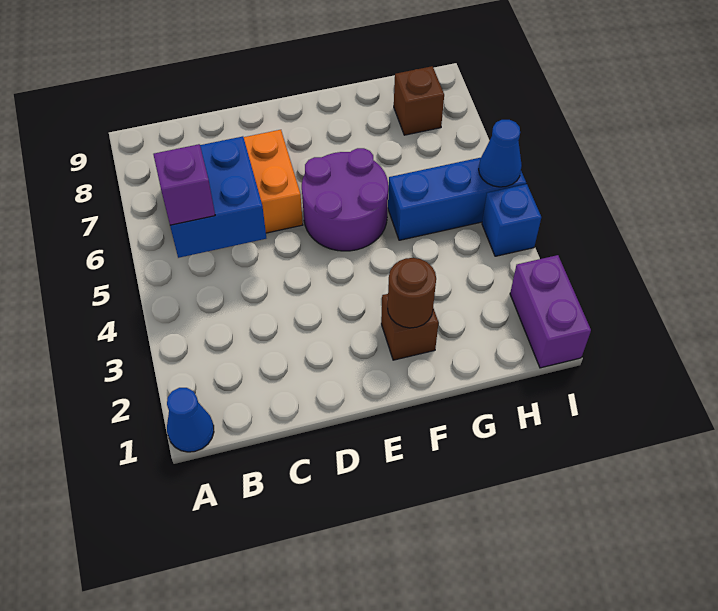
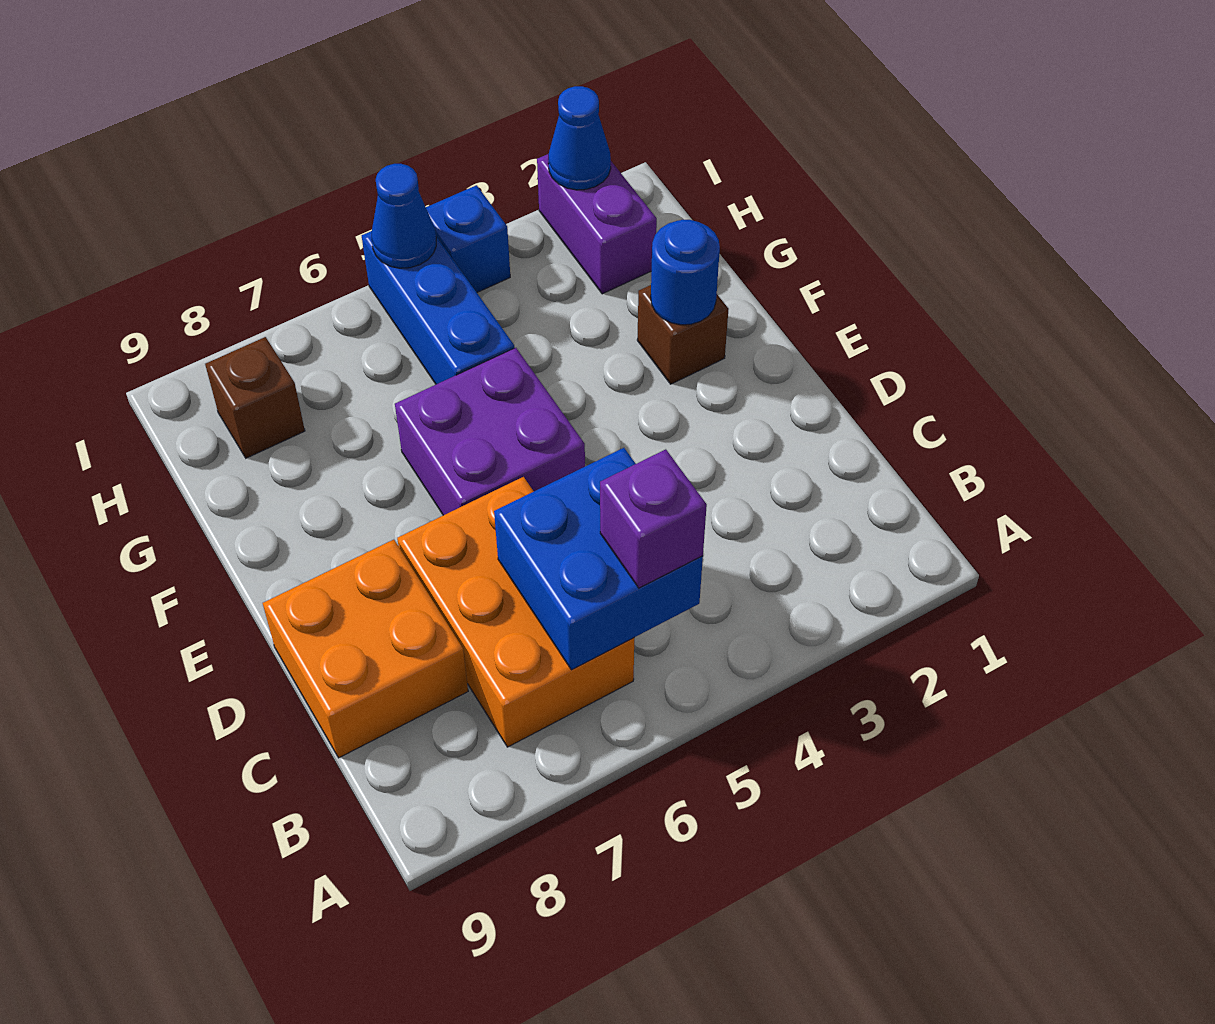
blue cone A1 level 1 -> blue cone I2 level 2
none -> orange brick C8:D9 level 1
purple round brick E5:F6 level 1 -> purple brick E5:F6 level 1
brown round brick F2 level 2 -> blue round brick F2 level 2
purple brick I1:I2 level 1 -> purple brick H2:I2 level 1

